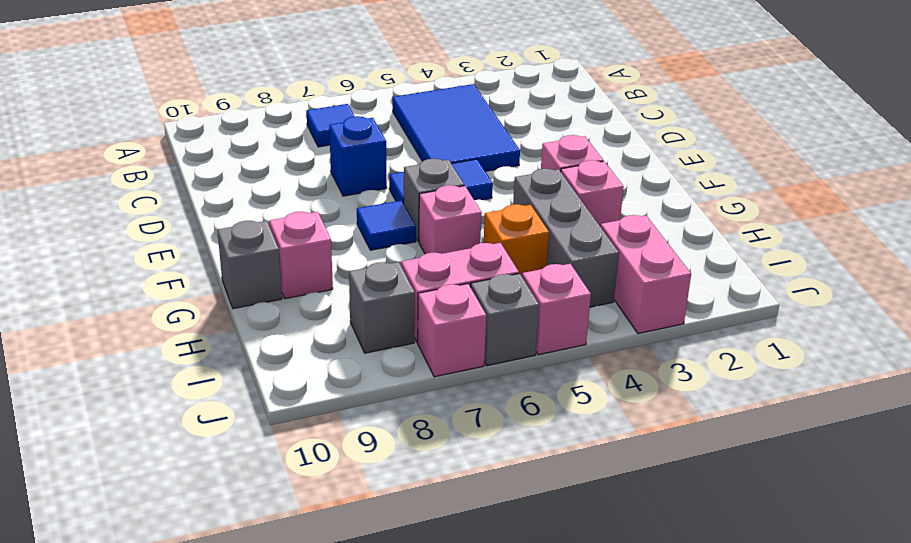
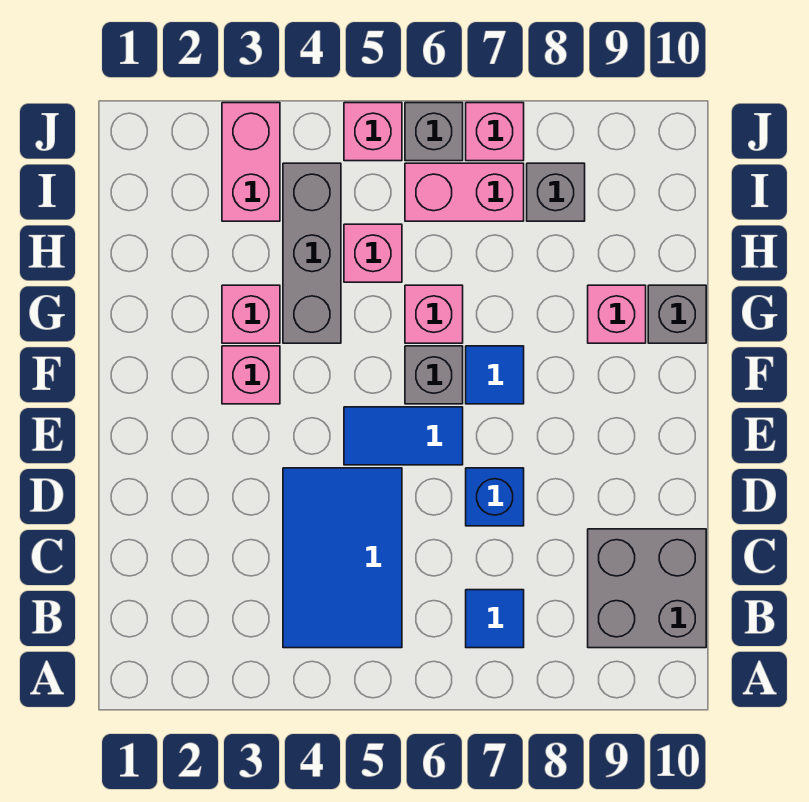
none -> grey brick B9:C10 level 1
orange brick H5 level 1 -> pink brick H5 level 1

